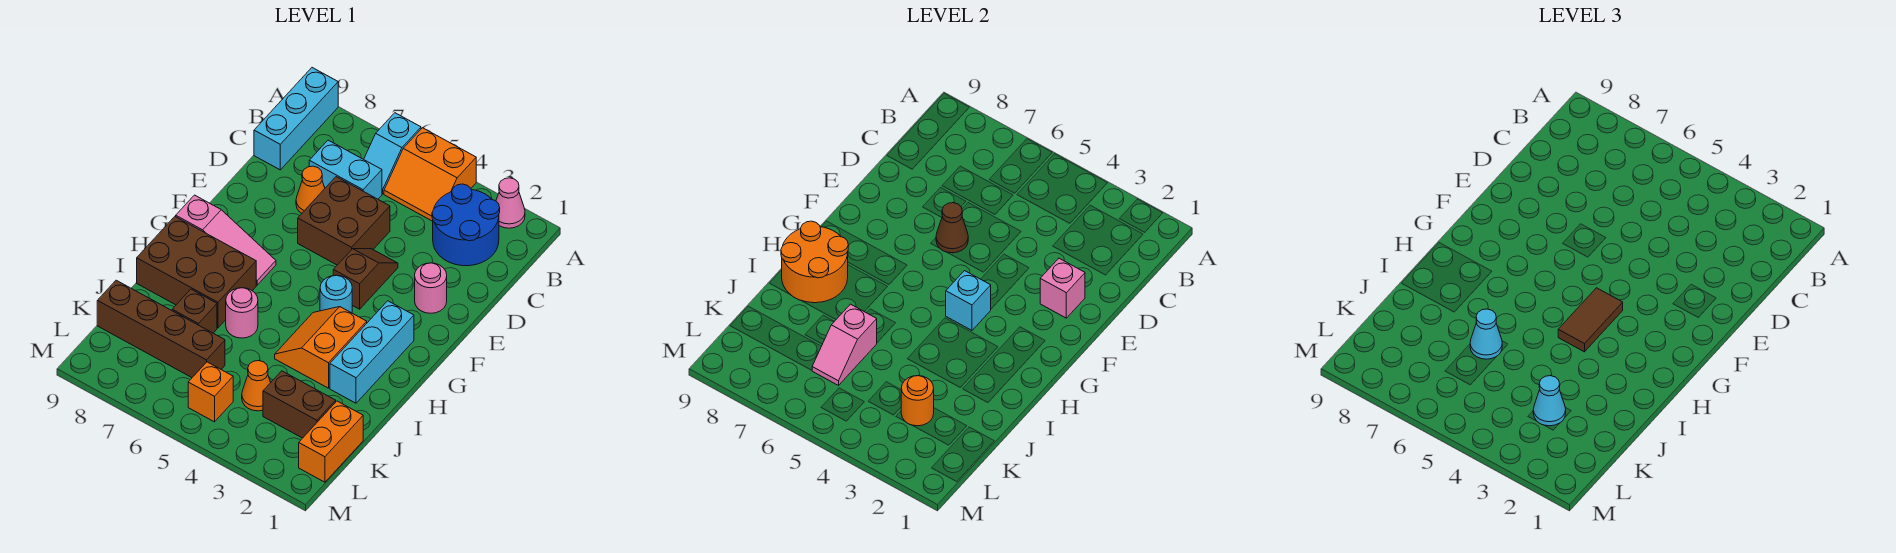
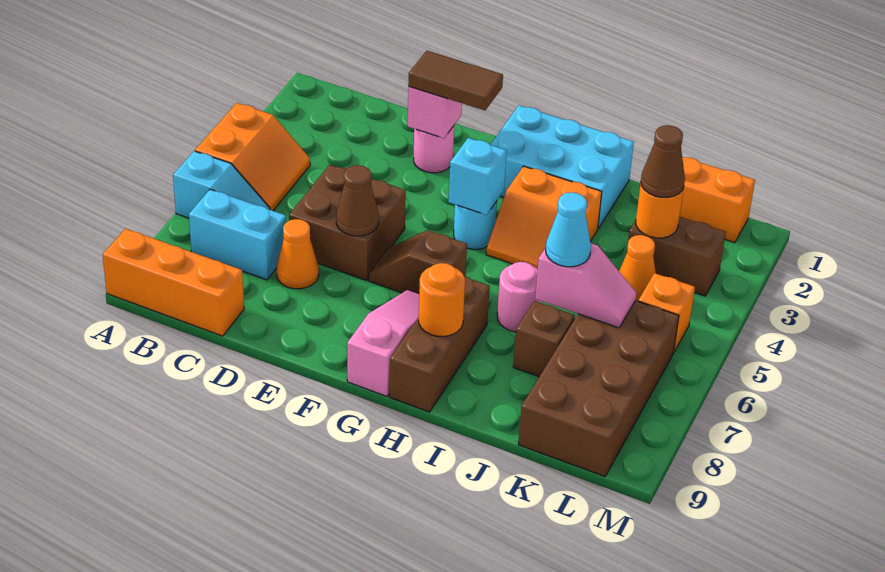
pink cone A2 level 1 -> none
cyan brick A9:C9 level 1 -> orange brick A9:C9 level 1
blue round brick B2:C3 level 1 -> none
cyan brick C6:C7 level 1 -> cyan brick B7:C7 level 1
brown slope E4:F4 level 1 top F -> brown slope F6:G6 level 1 top G
cyan brick G2:I2 level 1 -> cyan brick G1:I2 level 1
brown tile G4:H4 level 3 -> brown tile E2:F2 level 3
brown brick H7:I9 level 1 -> brown brick H7:H9 level 1
orange round brick H8:I9 level 2 -> orange round brick H8 level 2
brown brick K2:K3 level 1 -> brown brick K3:L3 level 1
cyan cone K3 level 3 -> brown cone K3 level 3
brown brick K6:K9 level 1 -> brown brick K6:L9 level 1

